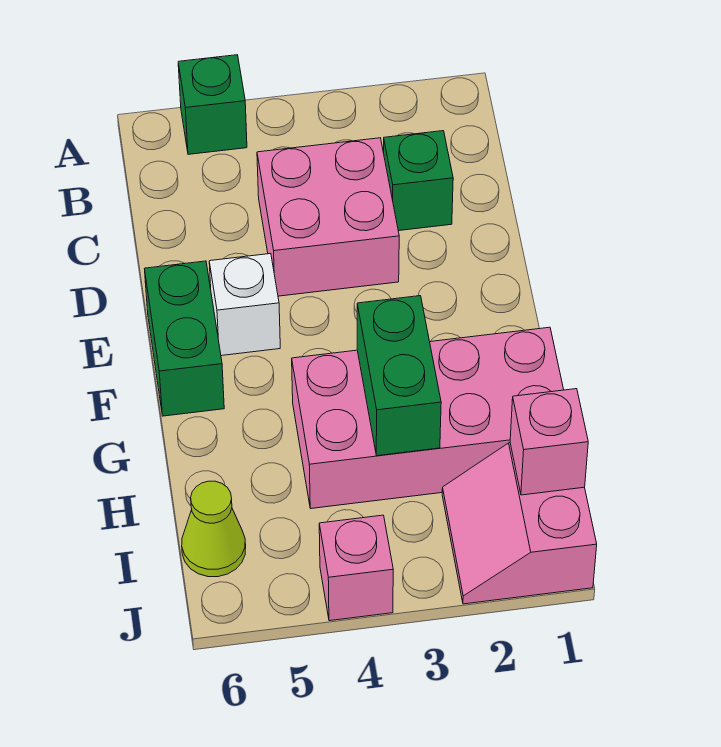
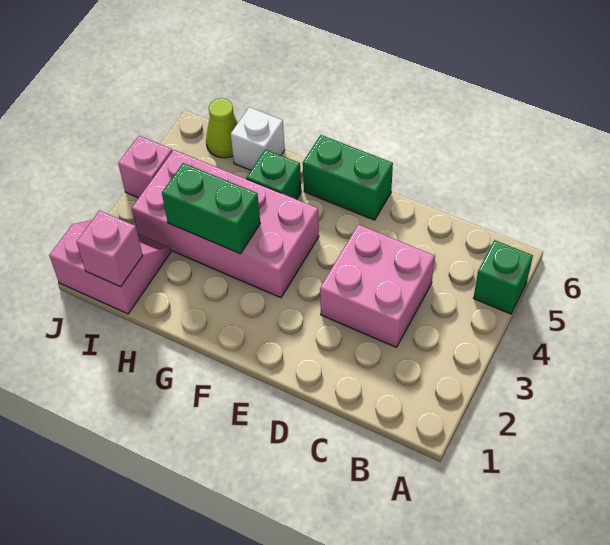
green brick C2 level 1 -> green brick G5 level 1
white brick E5 level 1 -> white brick H6 level 1
pink brick G1:H4 level 1 -> pink brick F3:I4 level 1

